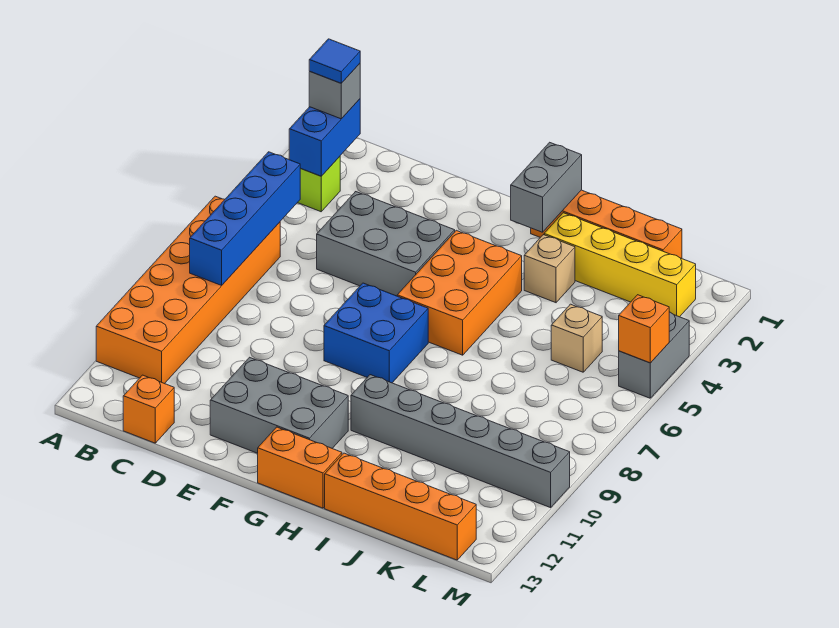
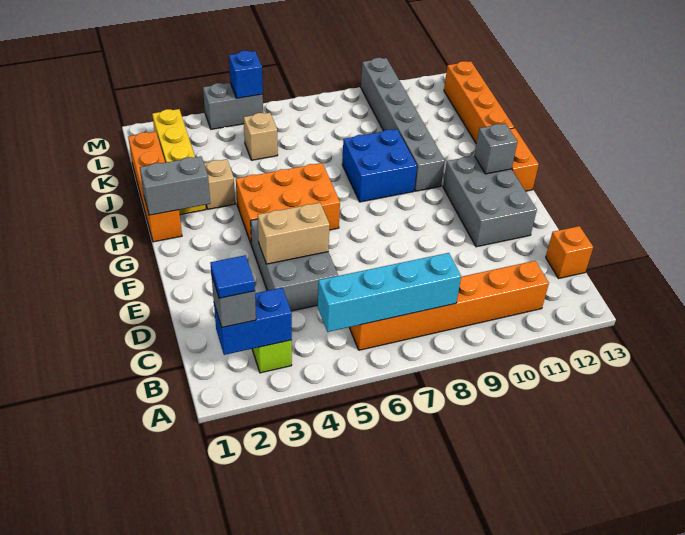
orange brick A6:B11 level 1 -> orange brick B6:B11 level 1
blue brick B5:B8 level 2 -> cyan brick B5:B8 level 2
none -> tan brick E4:E5 level 2
blue brick F7:G8 level 1 -> blue brick H8:I9 level 1
none -> grey brick G12 level 2
orange brick M5 level 2 -> blue brick M5 level 2

